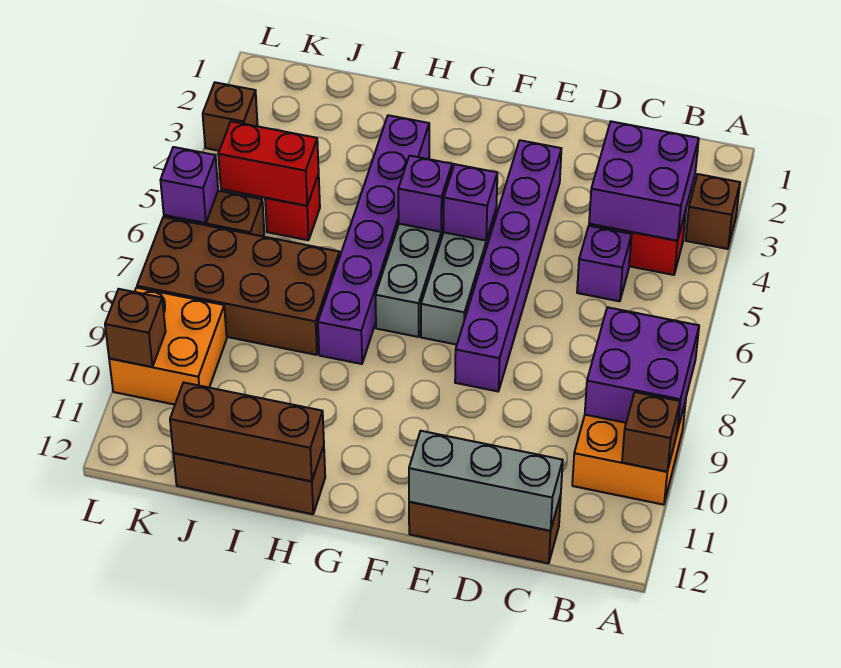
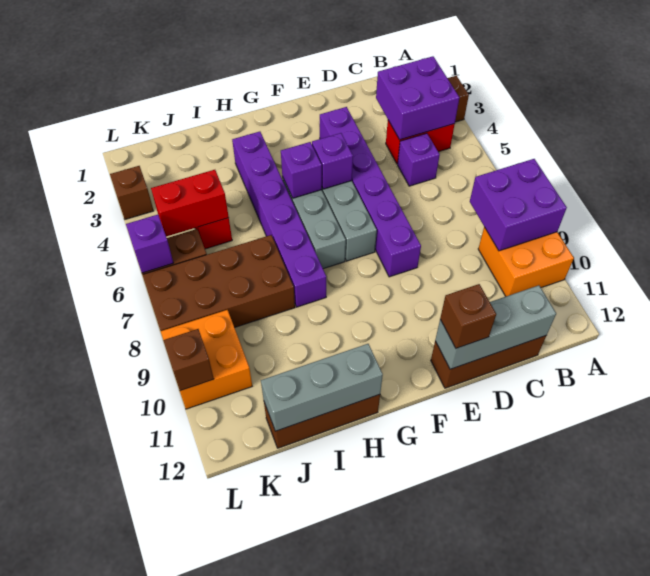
brown brick A10 level 2 -> brown brick E12 level 3
brown brick H12:J12 level 2 -> grey brick H12:J12 level 2

